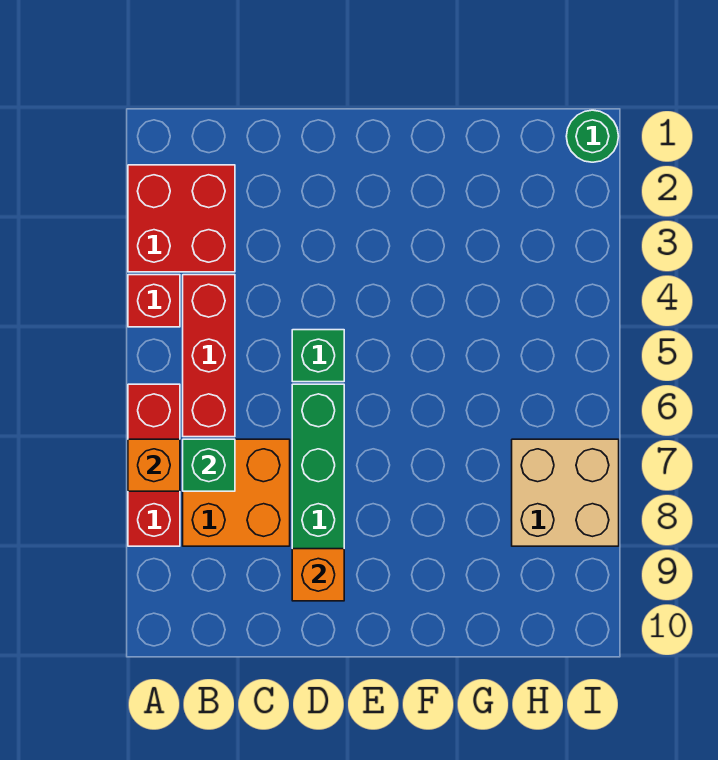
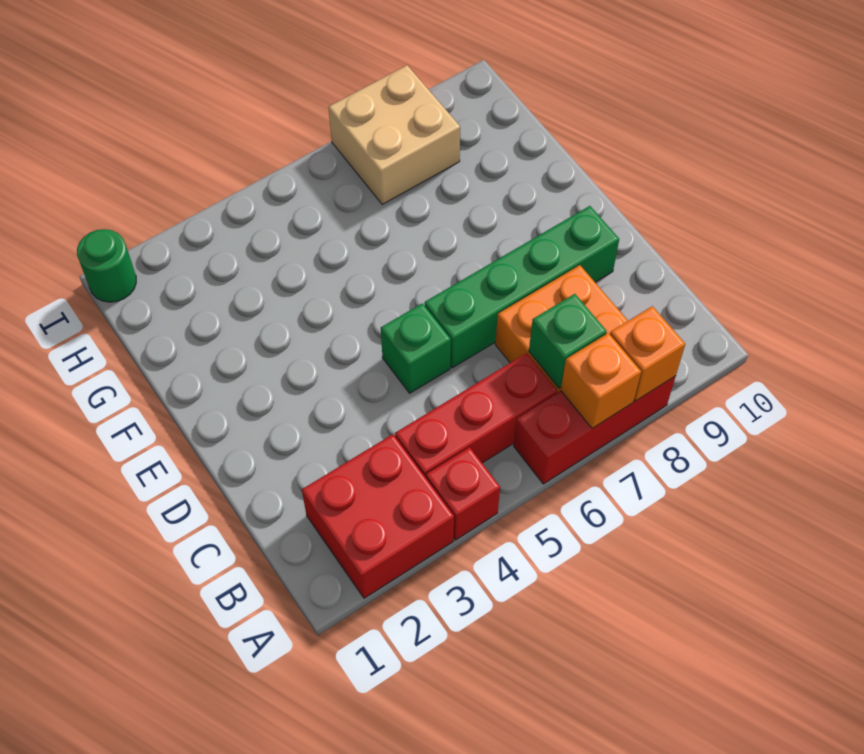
orange brick D9 level 2 -> orange brick A8 level 2

